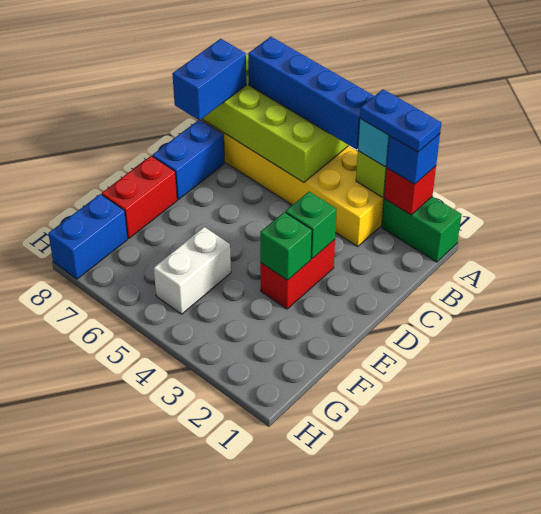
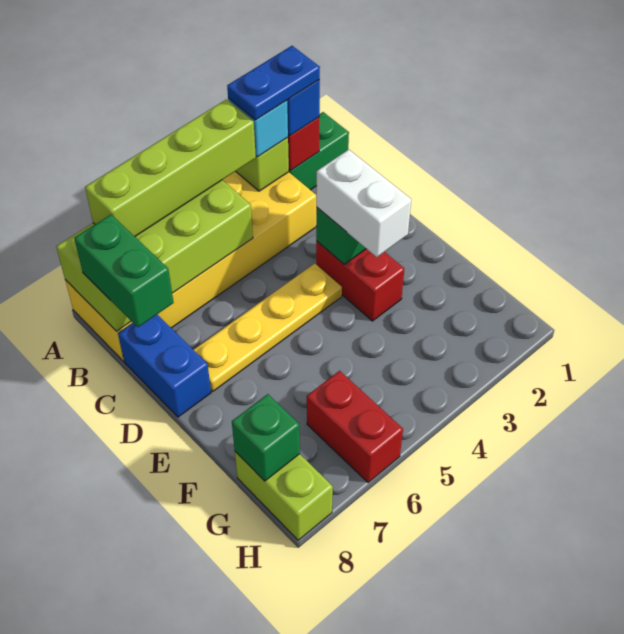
blue brick A4:A7 level 3 -> lime brick A4:A7 level 3
blue brick B8:C8 level 3 -> green brick B8:C8 level 3
none -> yellow plate D4:D7 level 1
green brick E3 level 2 -> green brick G8 level 2
red brick E8:F8 level 1 -> red brick G6:H6 level 1
white brick F5:G5 level 1 -> white brick D3:E3 level 3
blue brick G8:H8 level 1 -> lime brick G8:H8 level 1

